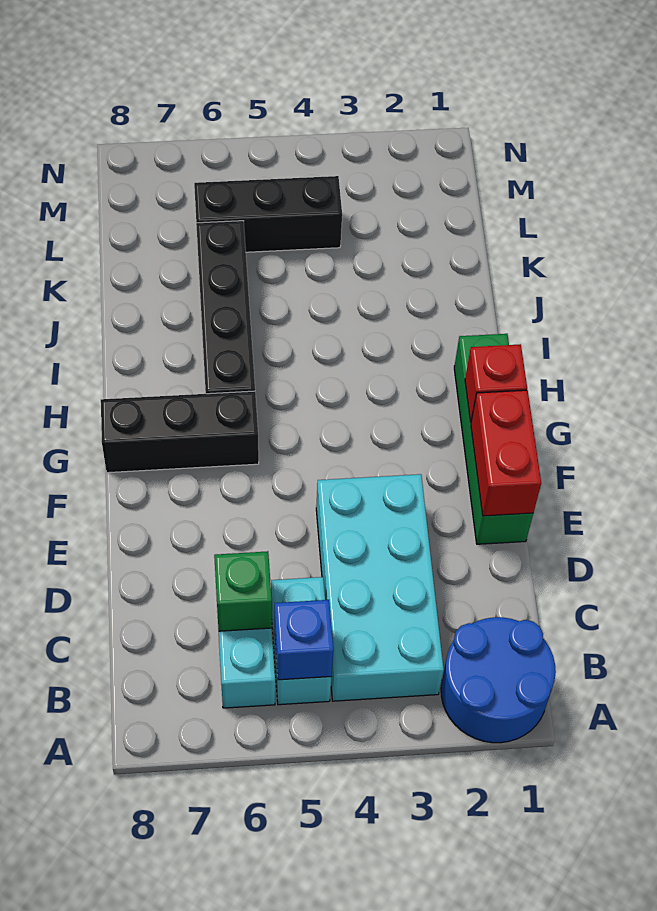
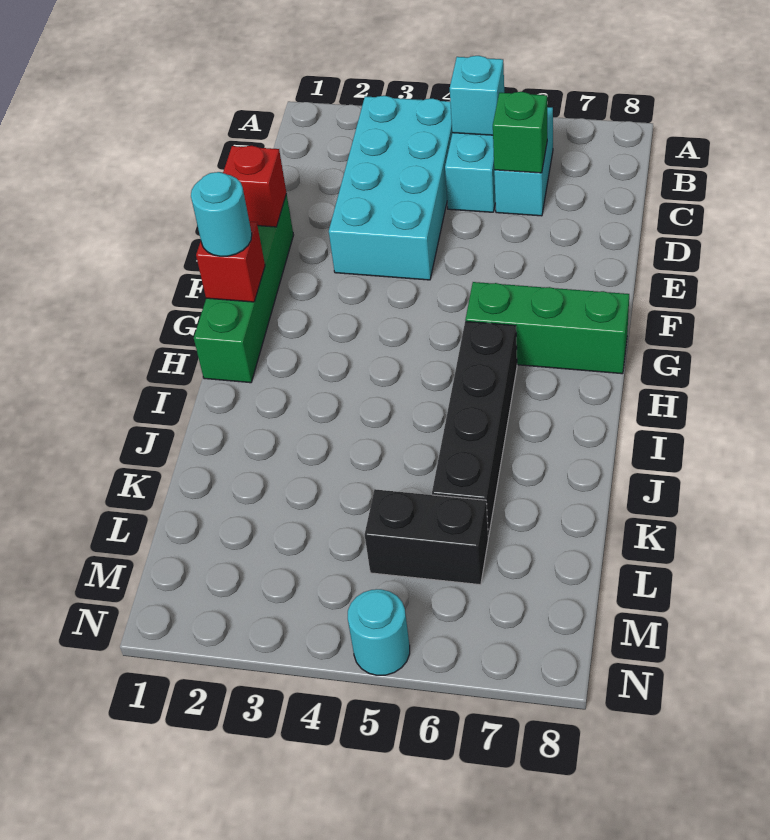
blue round brick A1:B2 level 1 -> none
blue brick B5 level 2 -> cyan brick B5 level 2
red brick E1:F1 level 2 -> red brick E1 level 2
none -> cyan round brick G1 level 3
black brick G6:G8 level 1 -> green brick G6:G8 level 1
black brick L4:L6 level 1 -> black brick L5:L6 level 1
none -> cyan round brick N5 level 1

